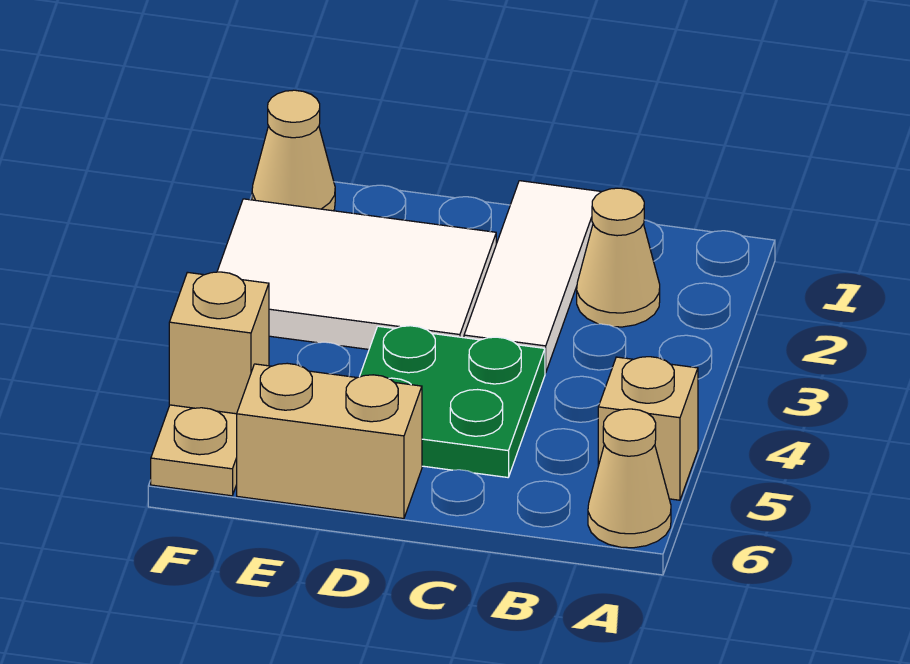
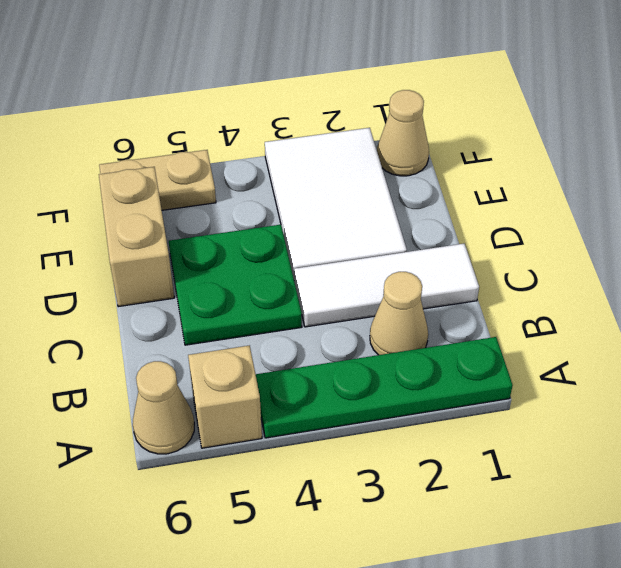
none -> green plate A1:A4 level 1
tan brick F5 level 2 -> none

